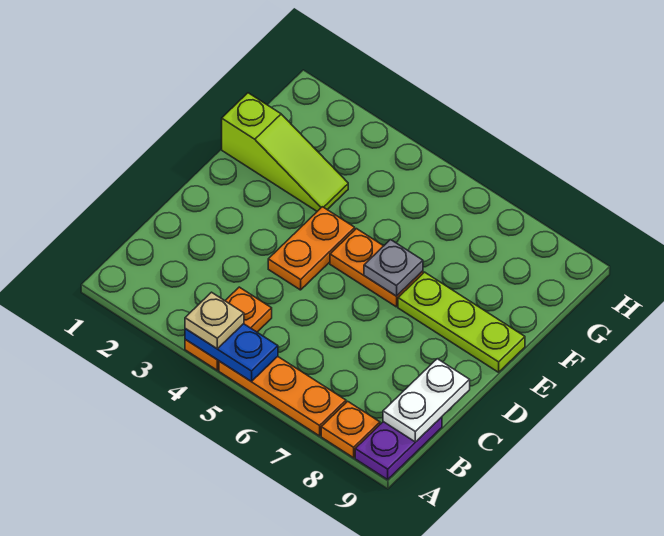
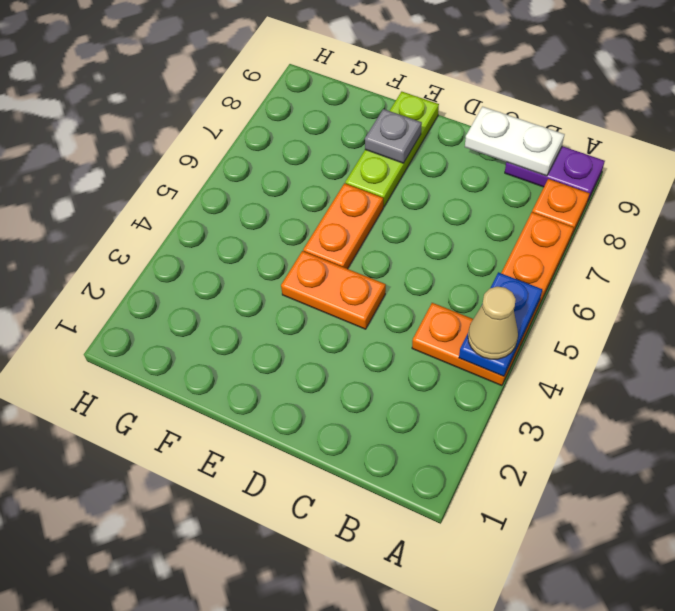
tan plate A4 level 3 -> tan cone A4 level 3
grey plate E6 level 2 -> grey plate E8 level 2
lime slope F1:F3 level 1 top 1 -> none

